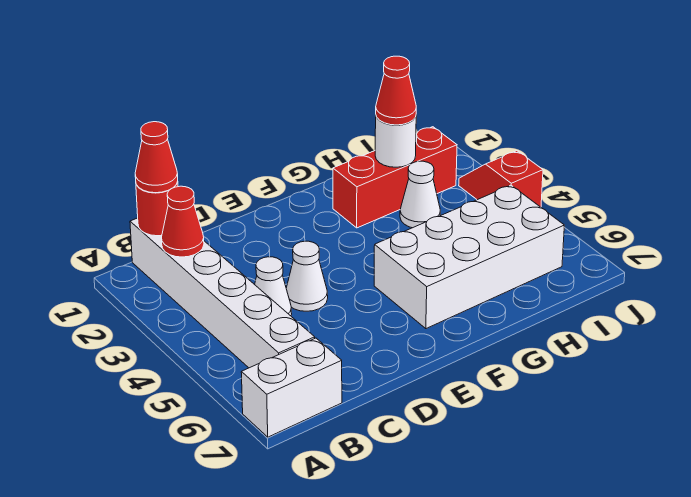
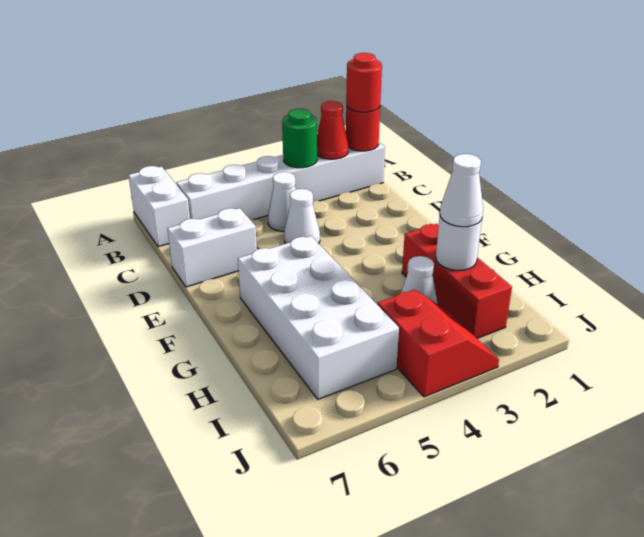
red cone B1 level 3 -> red round brick B1 level 3
none -> green round brick B3 level 2
none -> white brick D6:D7 level 1
red cone H2 level 3 -> white cone H2 level 3
red slope J3:J4 level 1 top 4 -> red slope I3:J4 level 1 top 4

